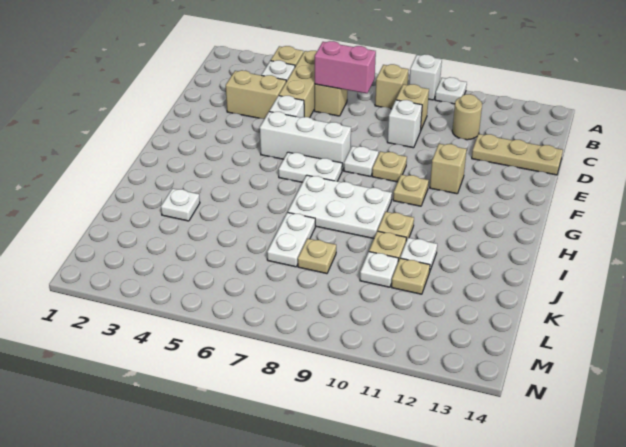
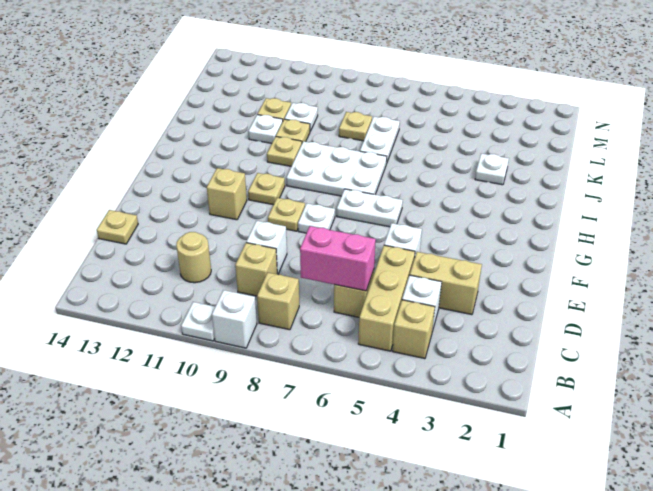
tan plate D12:D14 level 1 -> tan plate D14 level 1
white brick F5:F7 level 1 -> none

